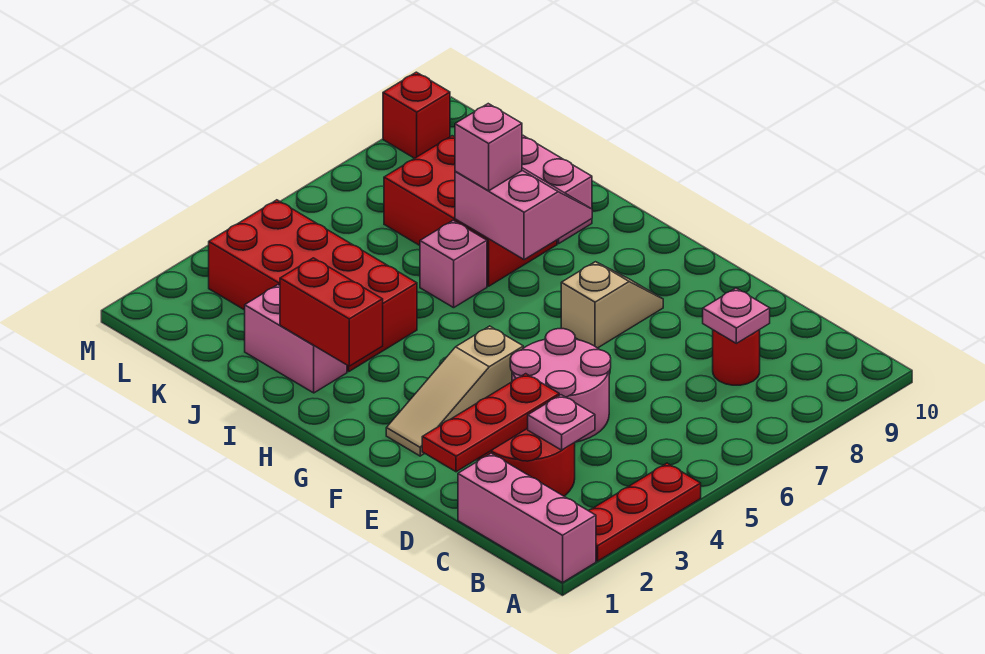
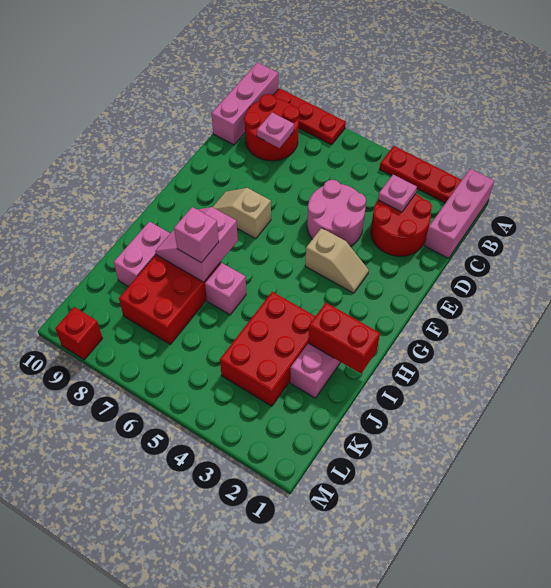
none -> pink brick A10:C10 level 1
red round brick C8 level 1 -> red round brick B8:C9 level 1
red plate D1:D3 level 2 -> red plate A7:A9 level 1
tan slope F2:F4 level 1 top 4 -> tan slope F3:F4 level 1 top 4
red brick H2:I2 level 2 -> red brick I1:I2 level 2
red brick I3:L4 level 1 -> red brick I3:K4 level 1

